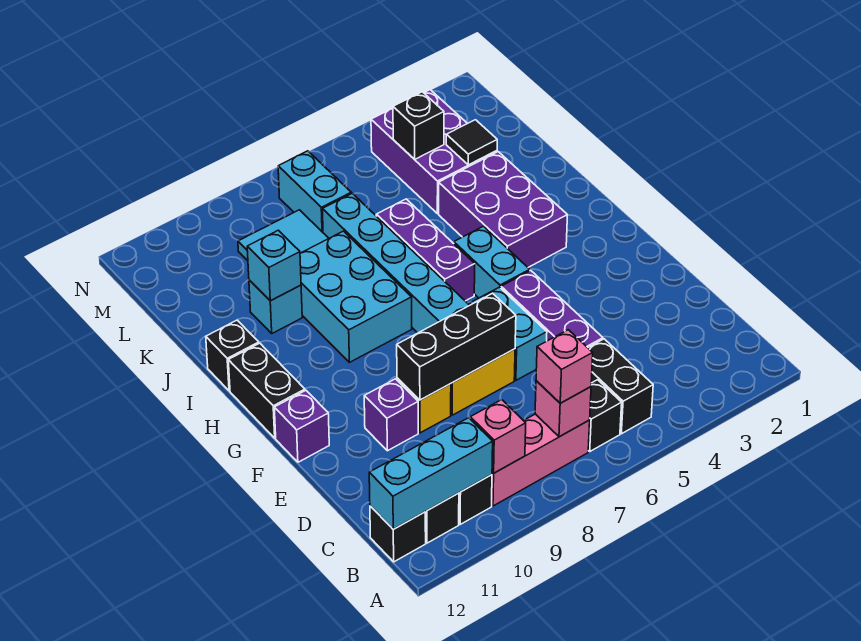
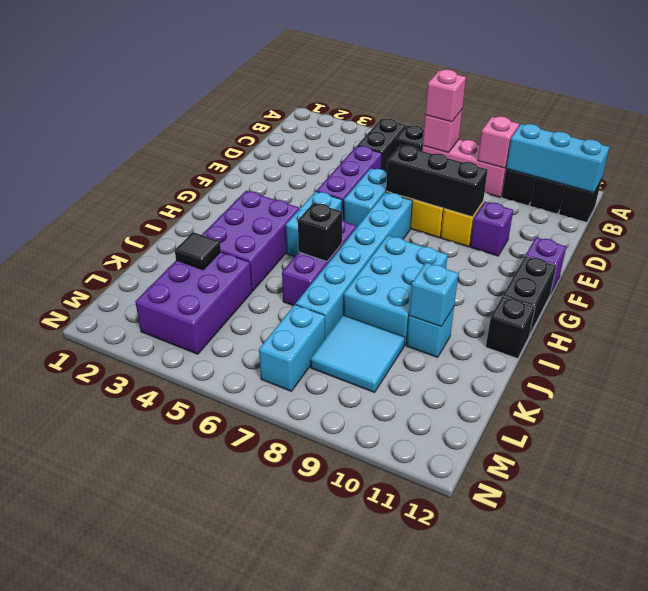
black brick L4 level 2 -> black brick I6 level 2

